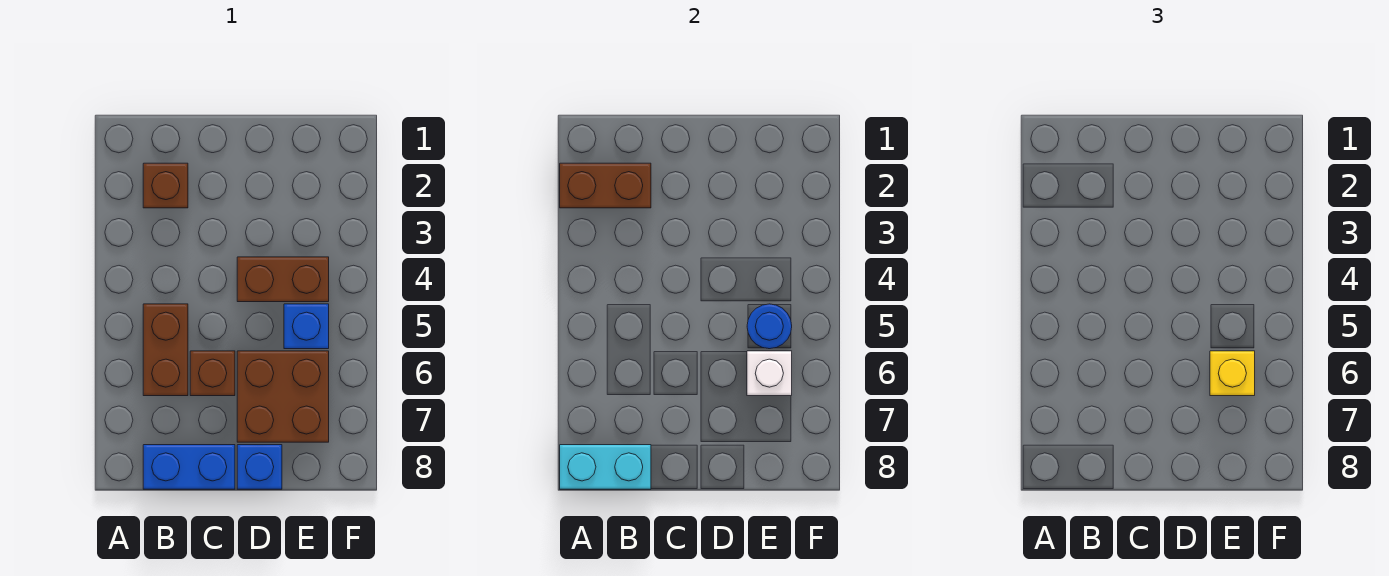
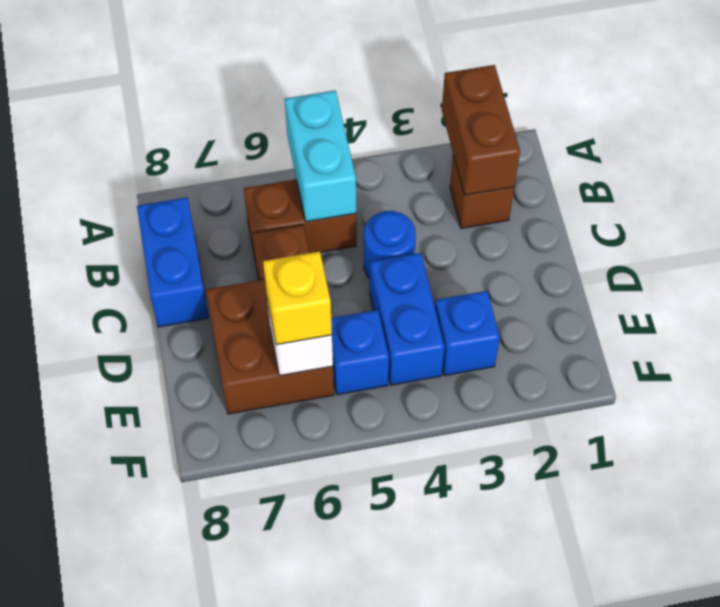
cyan brick A8:B8 level 2 -> cyan brick A5:B5 level 2
brown brick D4:E4 level 1 -> blue brick D4:E4 level 1
blue brick D8 level 1 -> blue brick E3 level 1
blue round brick E5 level 2 -> blue round brick C4 level 1

